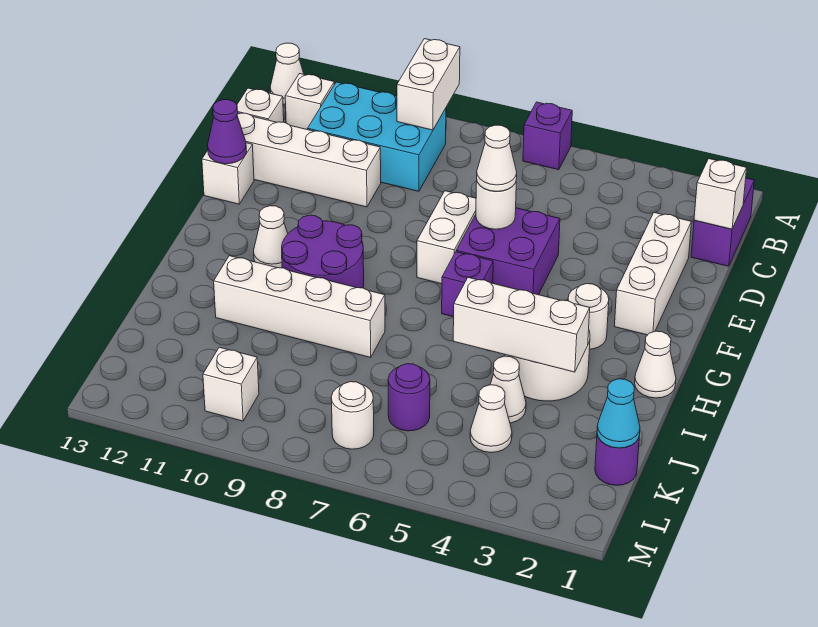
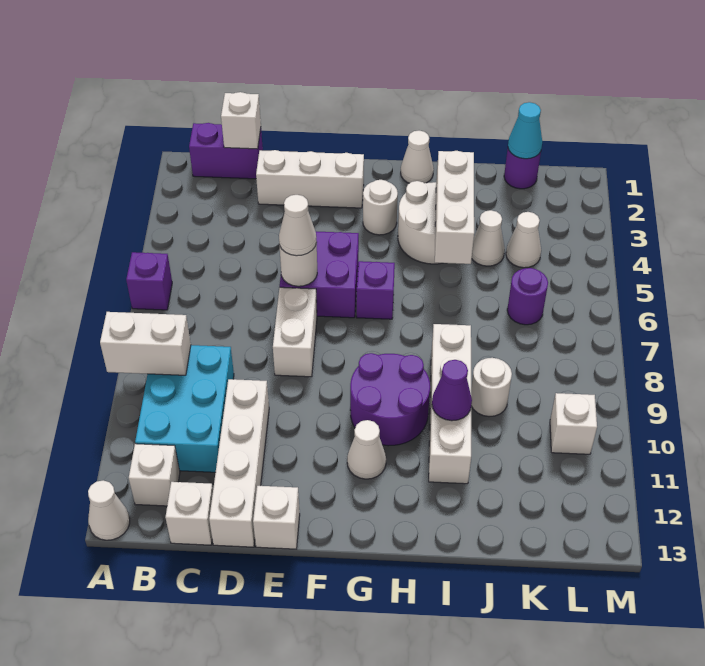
white brick E7:F7 level 1 -> white brick E7:E8 level 1
purple cone E13 level 2 -> purple cone I10 level 2
white round brick L7 level 1 -> white round brick J9 level 1

